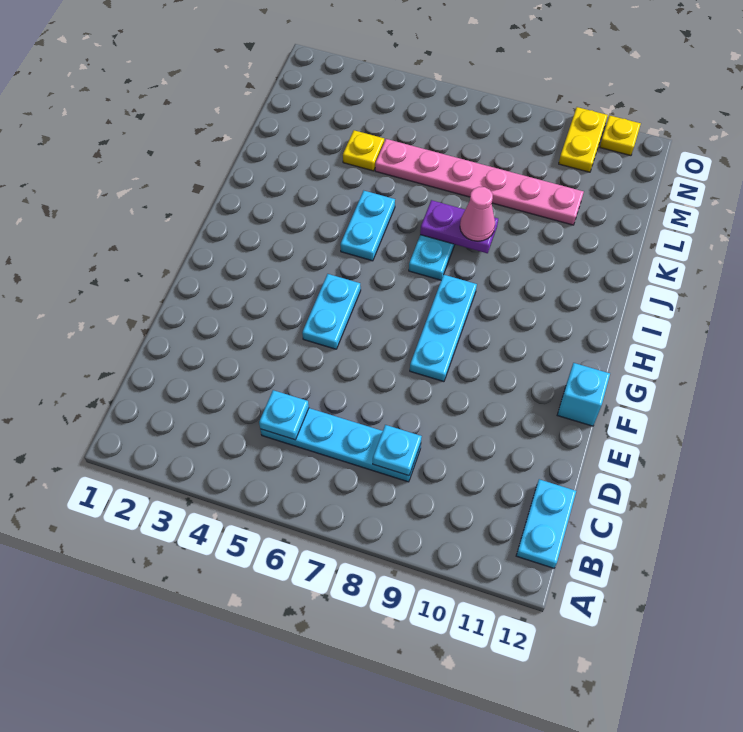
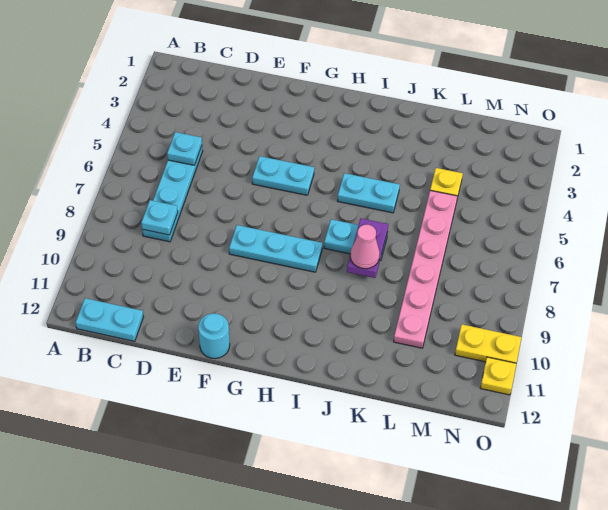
cyan brick F12 level 1 -> cyan round brick F12 level 1

